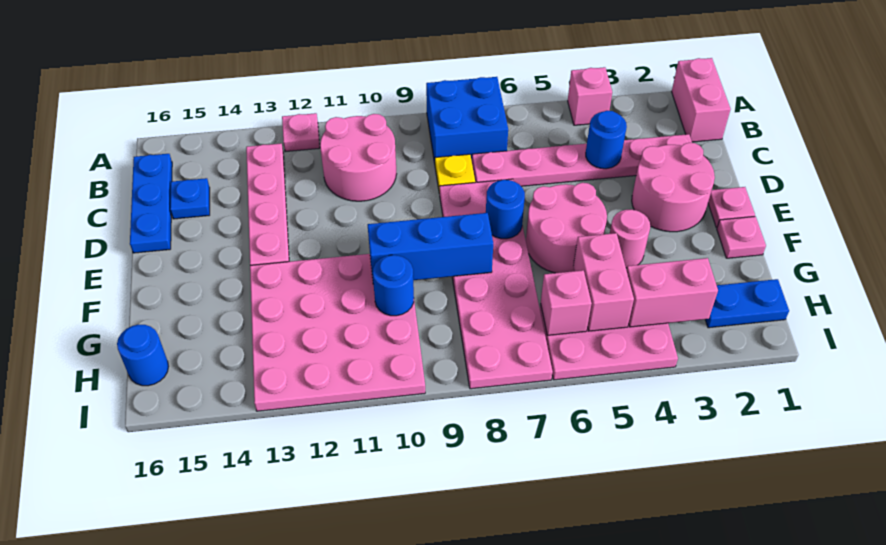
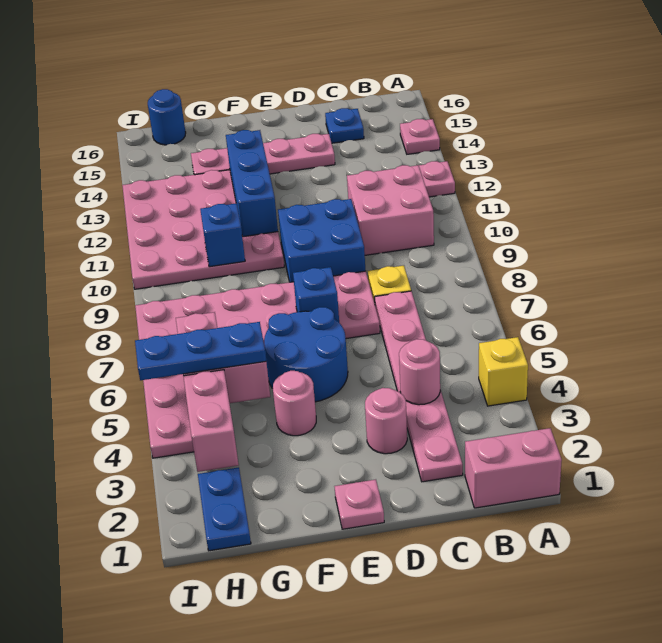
pink brick A4 level 1 -> yellow brick A4 level 1
blue brick A7:B8 level 1 -> blue brick D9:E10 level 1
pink round brick B10:C11 level 1 -> pink brick B10:C11 level 1
pink plate B13:E13 level 1 -> pink plate D14:G14 level 1
blue plate B16:D16 level 1 -> blue plate G5:I5 level 3
blue round brick C4 level 2 -> pink round brick C4 level 2
pink round brick D2:E3 level 1 -> pink round brick D3 level 1
pink round brick E5:F6 level 1 -> blue round brick E5:F6 level 1
blue round brick E7 level 2 -> blue brick E7 level 2
pink plate F1 level 1 -> pink plate A14 level 1
blue brick F8:F10 level 2 -> blue brick F11:F13 level 2
blue round brick G10 level 2 -> blue brick G10 level 2

